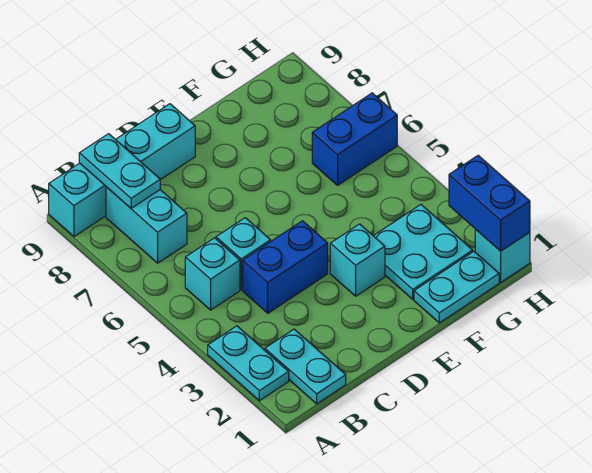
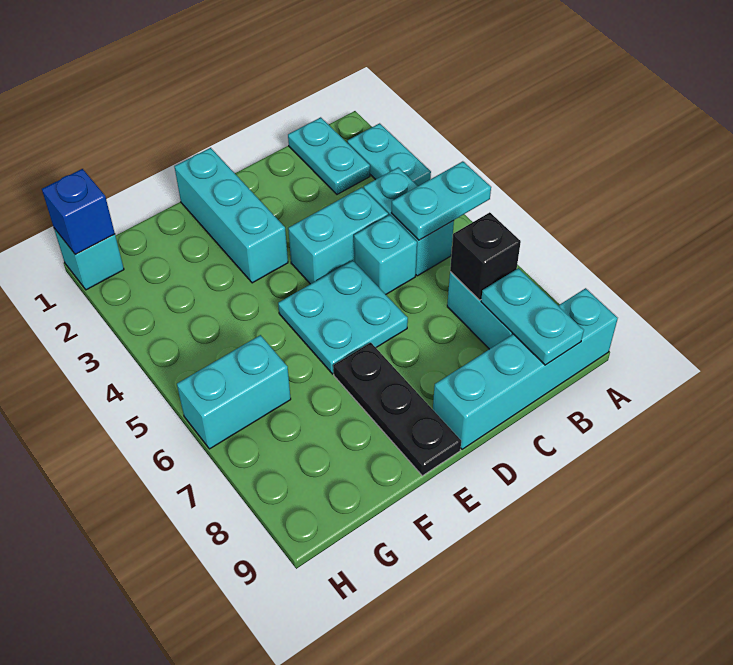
cyan brick B5 level 1 -> cyan brick B4:B5 level 1
none -> black brick B7 level 2
blue brick C4:D4 level 1 -> cyan brick C4:D4 level 1
cyan brick E3 level 1 -> cyan brick E1:E3 level 1
none -> black plate E7:E9 level 1
cyan plate F1:G1 level 1 -> cyan plate A5:B5 level 2
cyan plate F2:G3 level 1 -> cyan plate D5:E6 level 1
blue brick G6:H6 level 1 -> cyan brick G6:H6 level 1
blue brick H1:H2 level 2 -> blue brick H1 level 2

